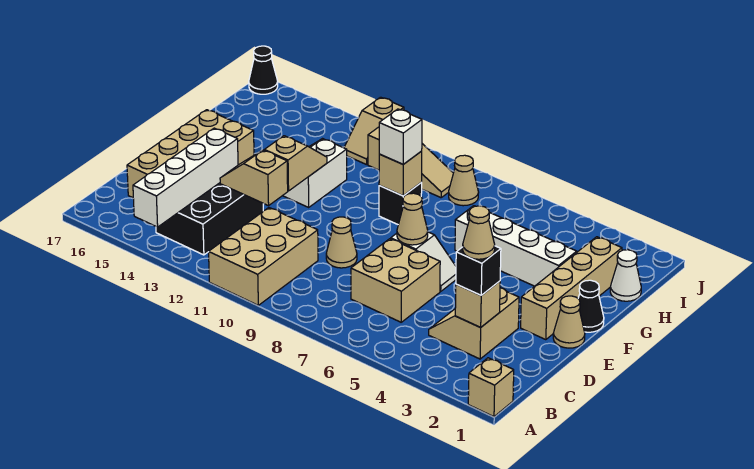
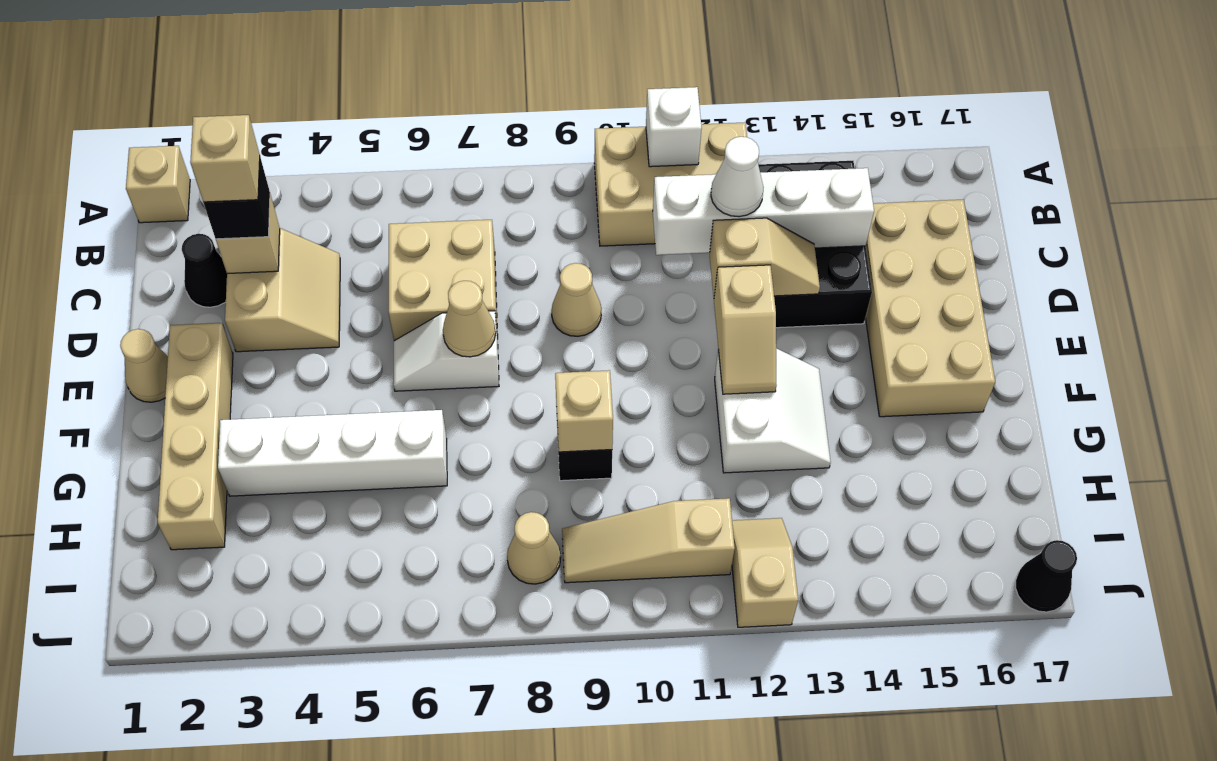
tan brick A10:C11 level 1 -> tan brick A10:B12 level 1
white brick A14:D14 level 2 -> white brick C11:C14 level 2
tan cone C3 level 4 -> tan brick C3 level 4
black cone F1 level 1 -> black cone C2 level 1
white brick G9 level 3 -> white brick A11 level 2
white cone H1 level 1 -> white cone C12 level 3

